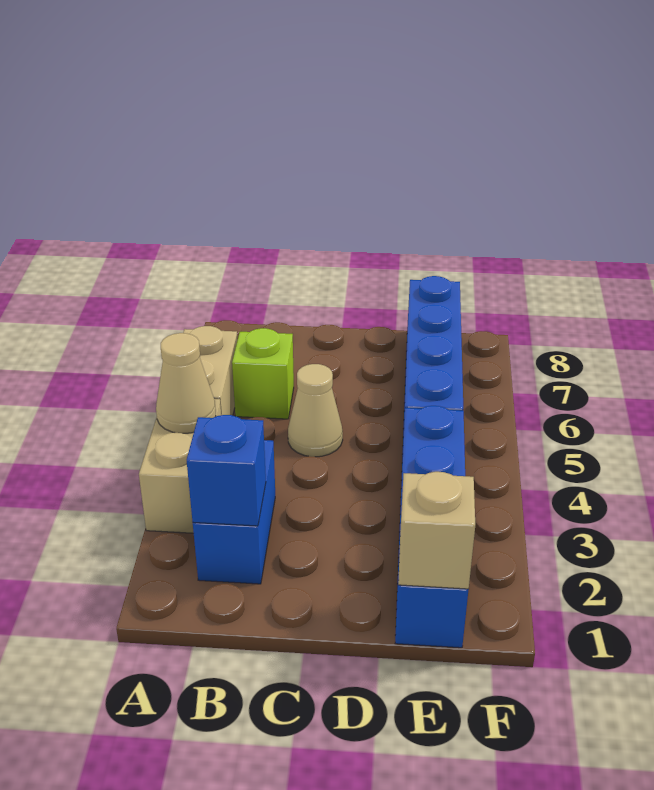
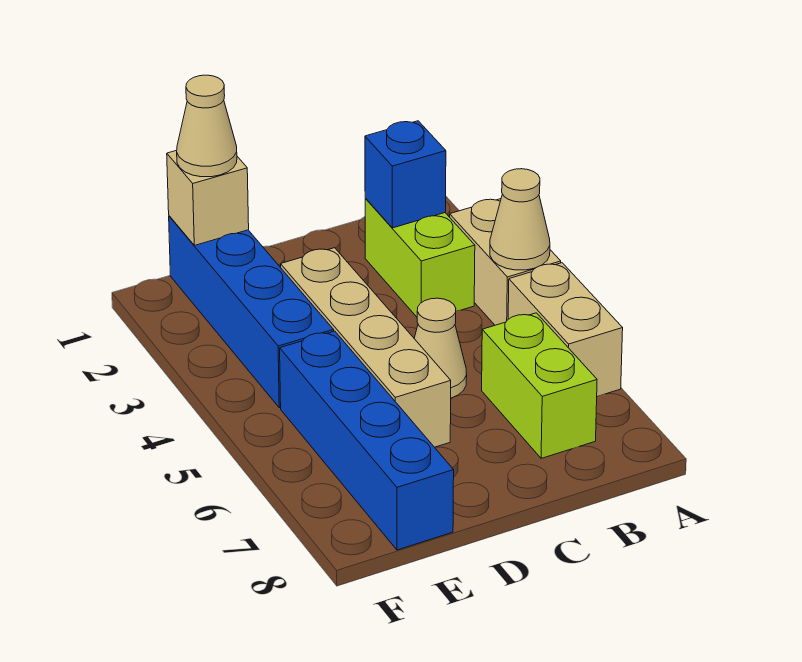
blue brick B2:B3 level 1 -> lime brick B2:B3 level 1
lime brick B6 level 1 -> lime brick B6:B7 level 1
none -> tan brick D3:D6 level 1
none -> tan cone E1 level 3

